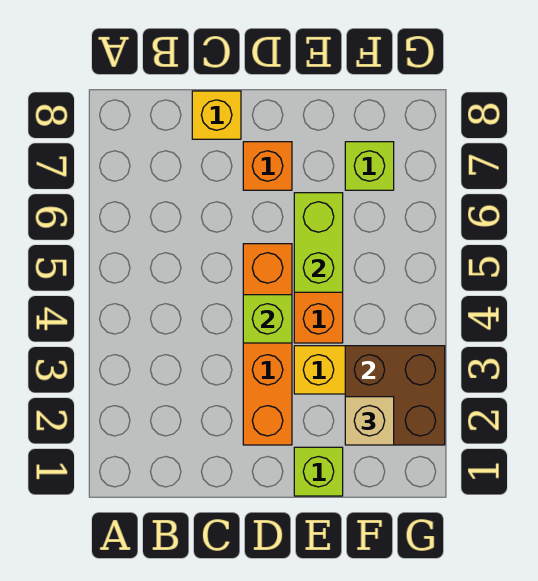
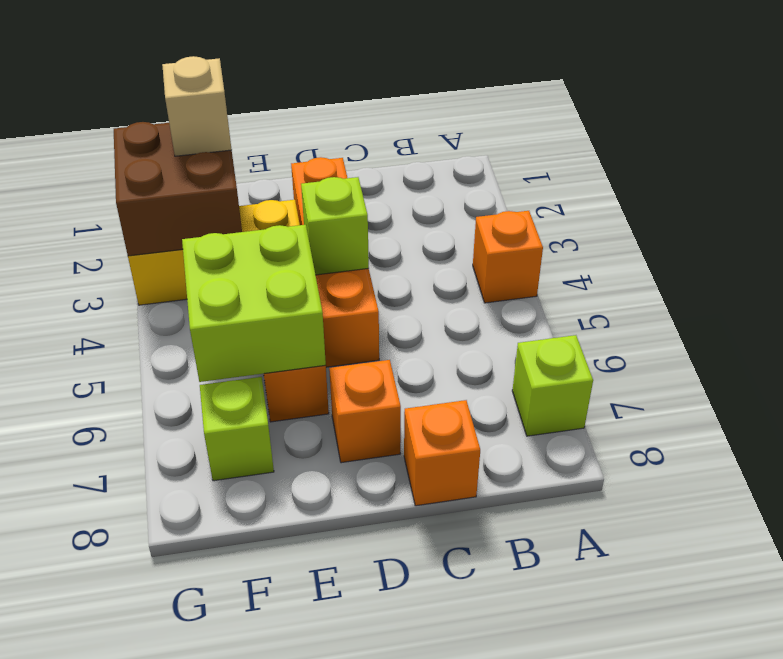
none -> orange brick A4 level 1
yellow brick C8 level 1 -> orange brick C8 level 1
lime brick E1 level 1 -> lime brick A7 level 1
lime brick E5:E6 level 2 -> lime brick E5:F6 level 2

